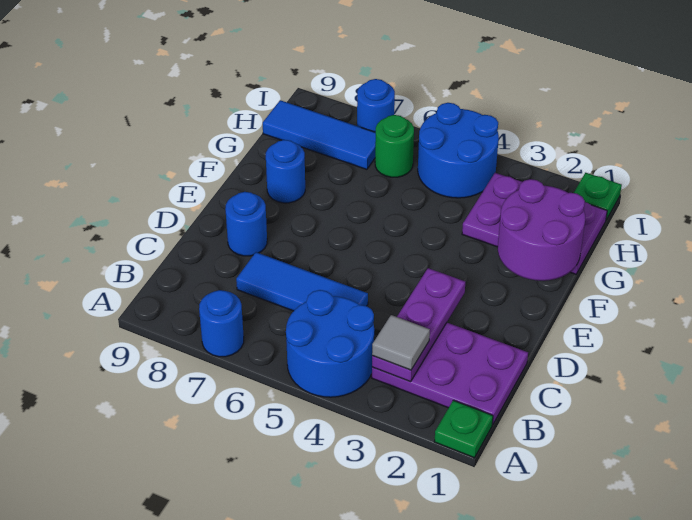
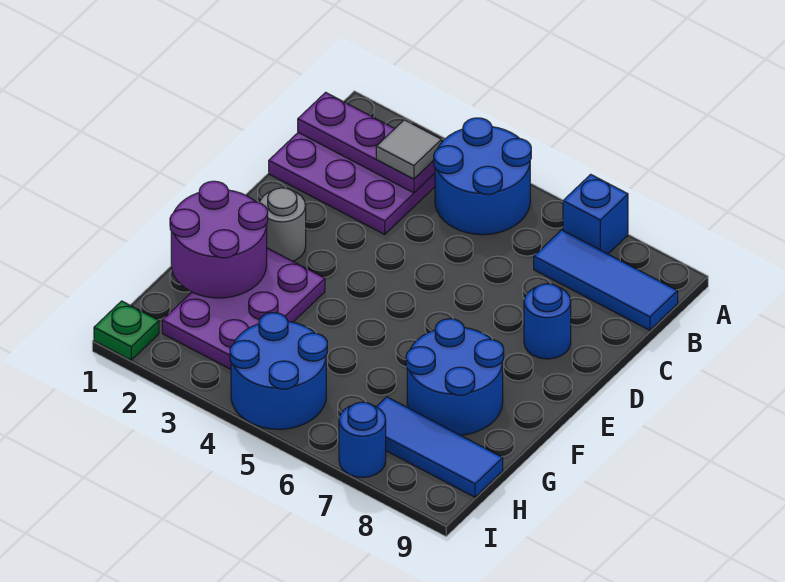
green plate A1 level 1 -> none
blue round brick A7 level 1 -> blue brick A7 level 1
purple plate B3:D3 level 2 -> purple plate B1:B3 level 2
blue tile C5:C7 level 1 -> blue tile B7:B9 level 1
none -> grey round brick E2 level 1
blue round brick F8 level 1 -> blue round brick F7:G8 level 1
purple plate G1:H3 level 1 -> purple plate F2:H3 level 1
green round brick H6 level 1 -> none

